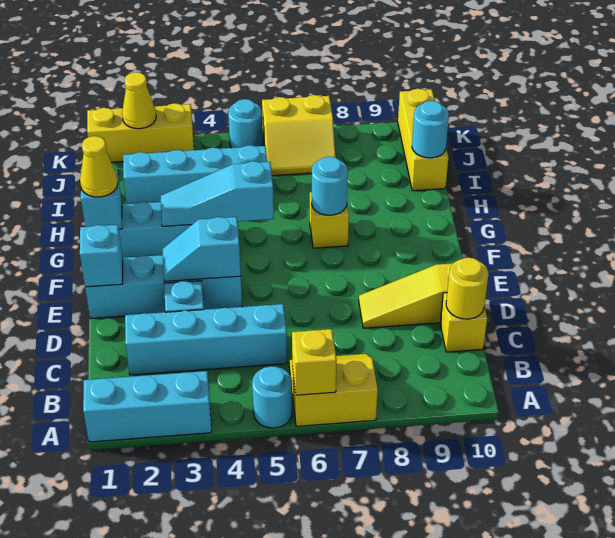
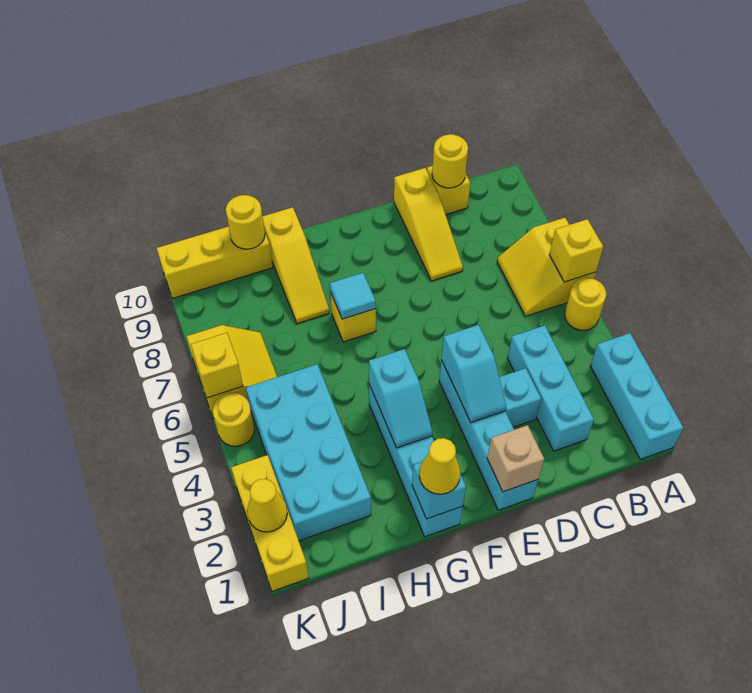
cyan round brick A5 level 1 -> yellow round brick A5 level 1
cyan brick C2:C5 level 1 -> cyan brick C2:C4 level 1
cyan brick E1 level 2 -> tan brick E1 level 2
cyan slope G3:G5 level 2 top 5 -> cyan slope G3:G4 level 2 top 4
cyan round brick G7 level 2 -> cyan tile G7 level 2
none -> yellow slope H8:H10 level 1 top 10
cyan brick I2:I5 level 1 -> cyan brick I2:J5 level 1
cyan round brick I10 level 2 -> yellow round brick I10 level 2
cyan round brick K5 level 1 -> yellow round brick K5 level 1
none -> yellow brick K6 level 2

